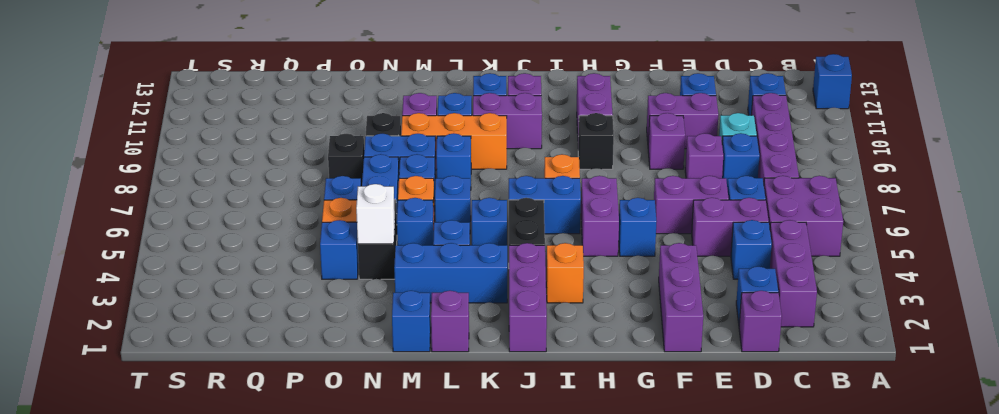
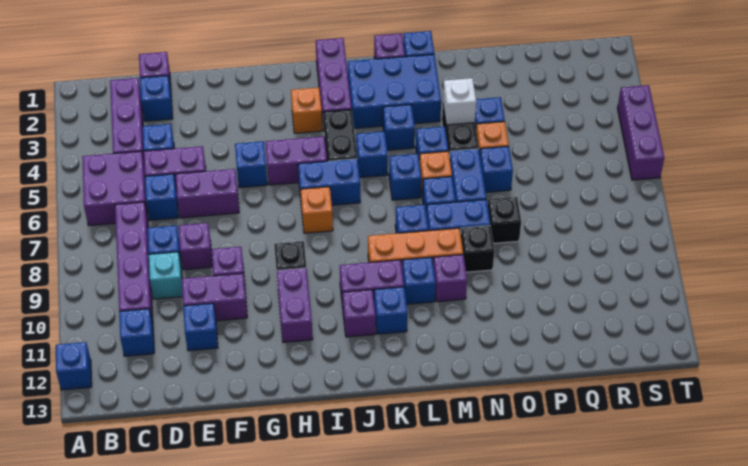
purple brick F1:F3 level 1 -> purple brick T4:T6 level 1
purple brick H5:H6 level 1 -> purple brick H5:I5 level 1
blue brick K3:M3 level 1 -> blue brick K2:M3 level 1

